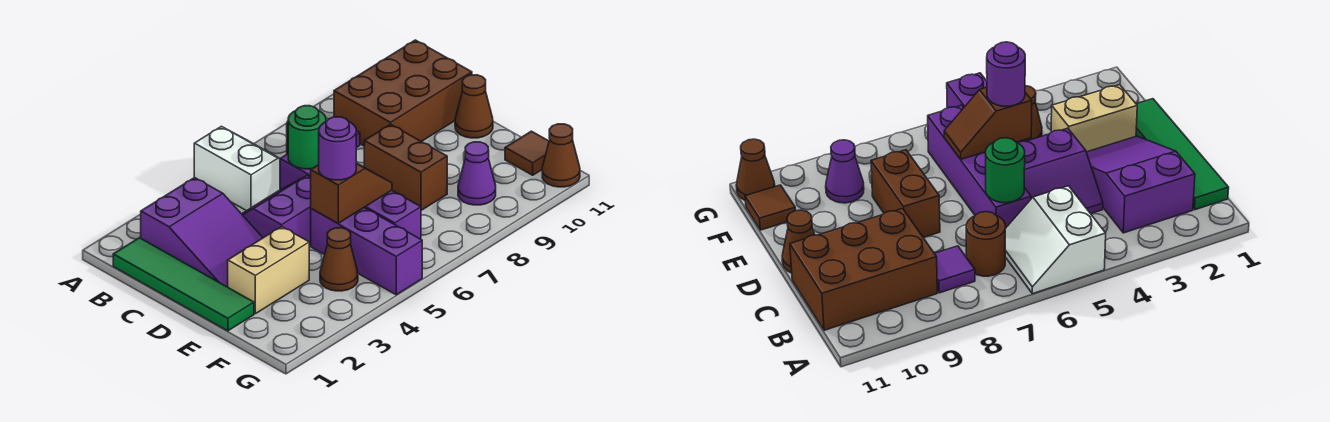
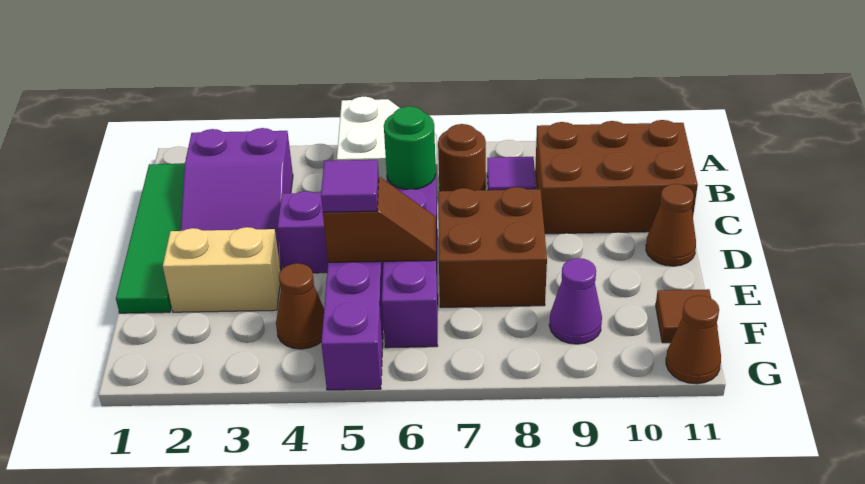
brown brick D8:E8 level 1 -> brown brick D7:E8 level 1
purple round brick E5 level 3 -> purple tile E5 level 3

